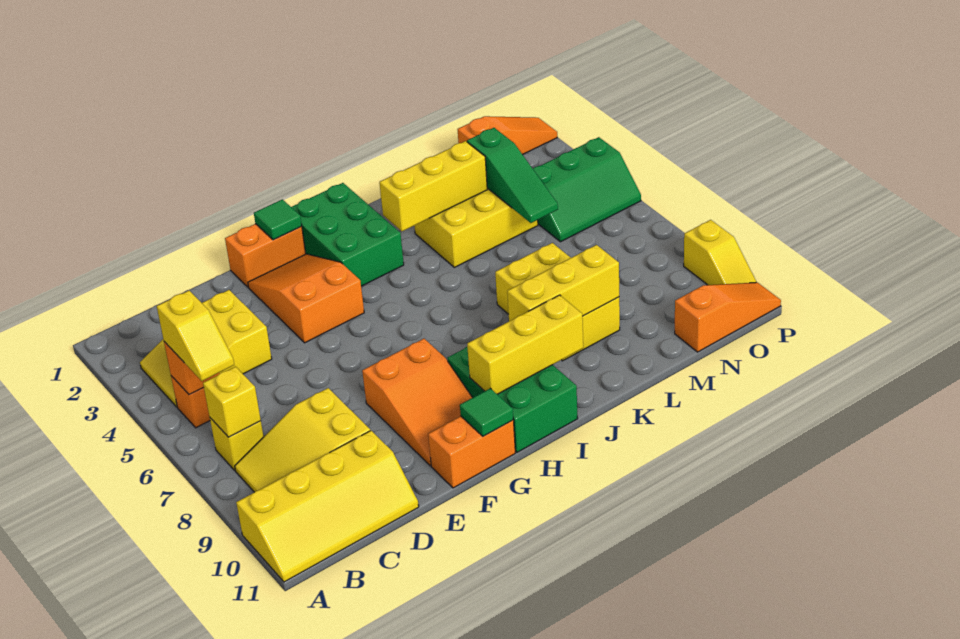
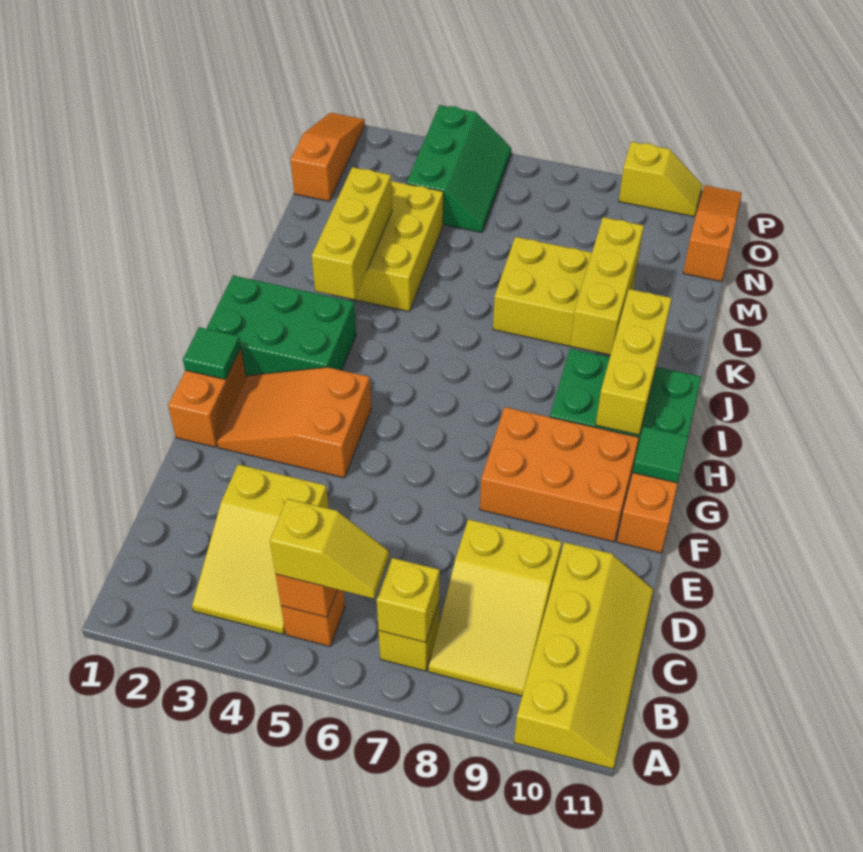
orange slope F8:G10 level 1 top 8 -> orange brick F8:G10 level 1
green slope M3:M5 level 2 top 3 -> none

